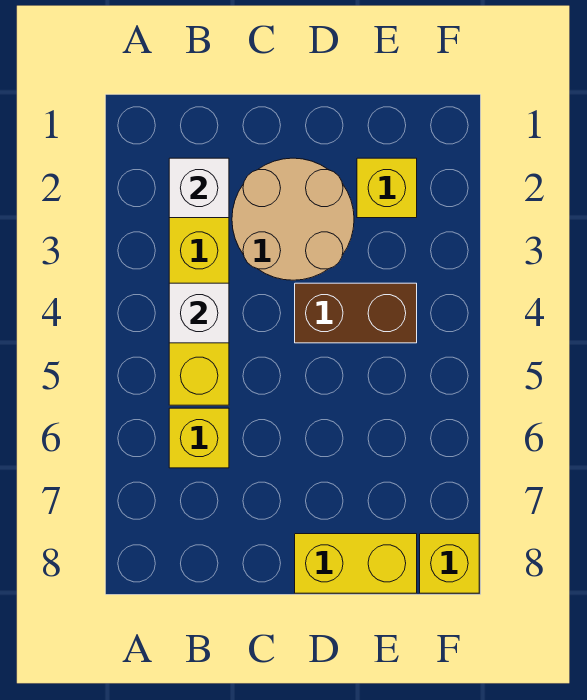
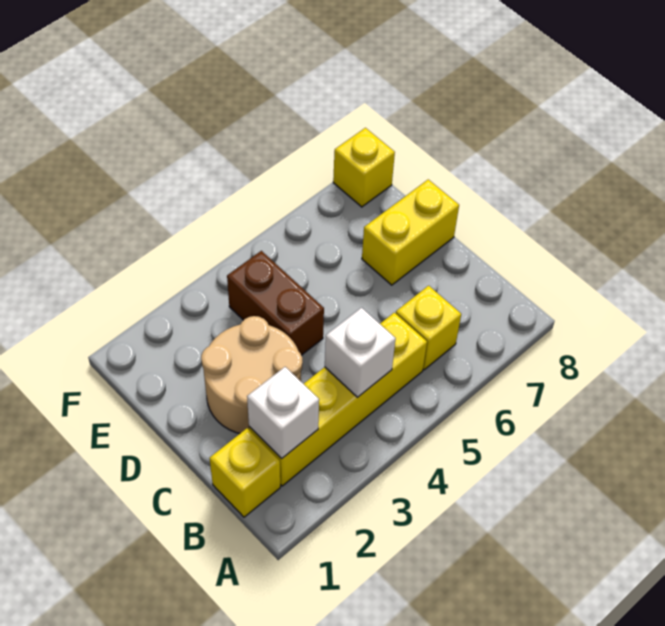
yellow brick D8:E8 level 1 -> yellow brick D7:D8 level 1
yellow brick E2 level 1 -> yellow brick B1 level 1

